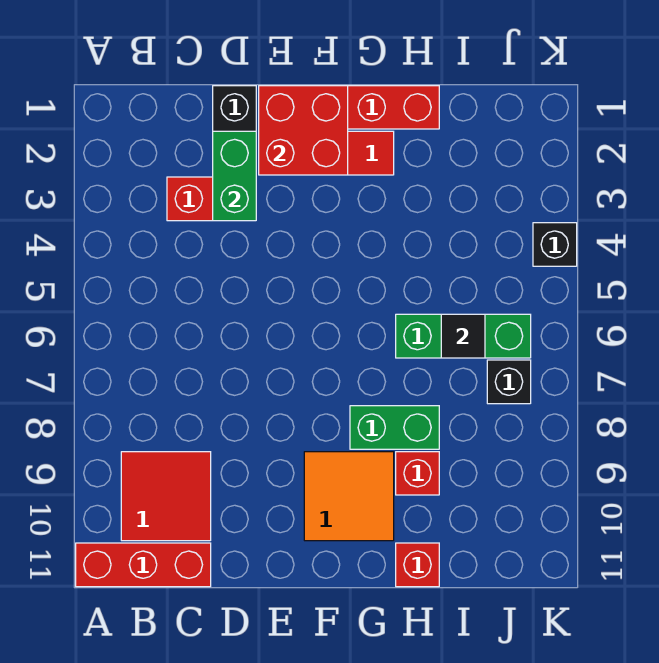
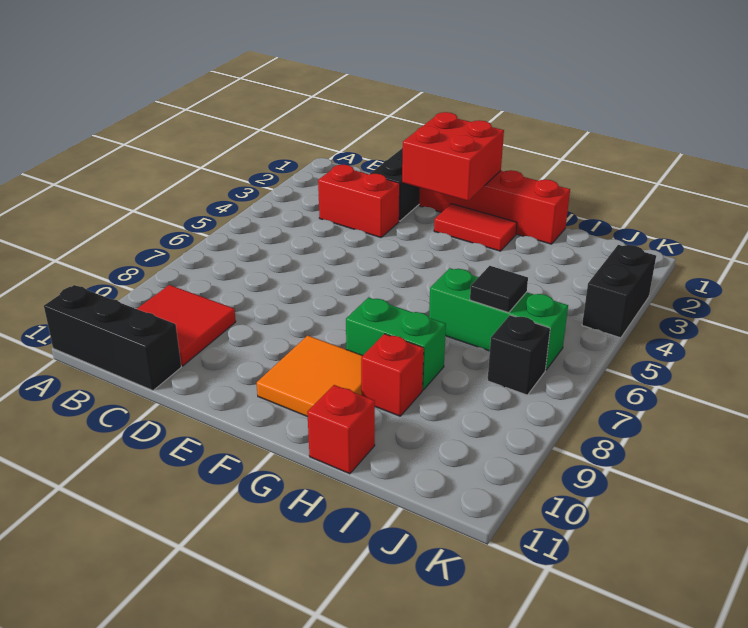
red brick A11:C11 level 1 -> black brick A11:C11 level 1
green brick D2:D3 level 2 -> none
black brick K4 level 1 -> black brick K3:K4 level 1

